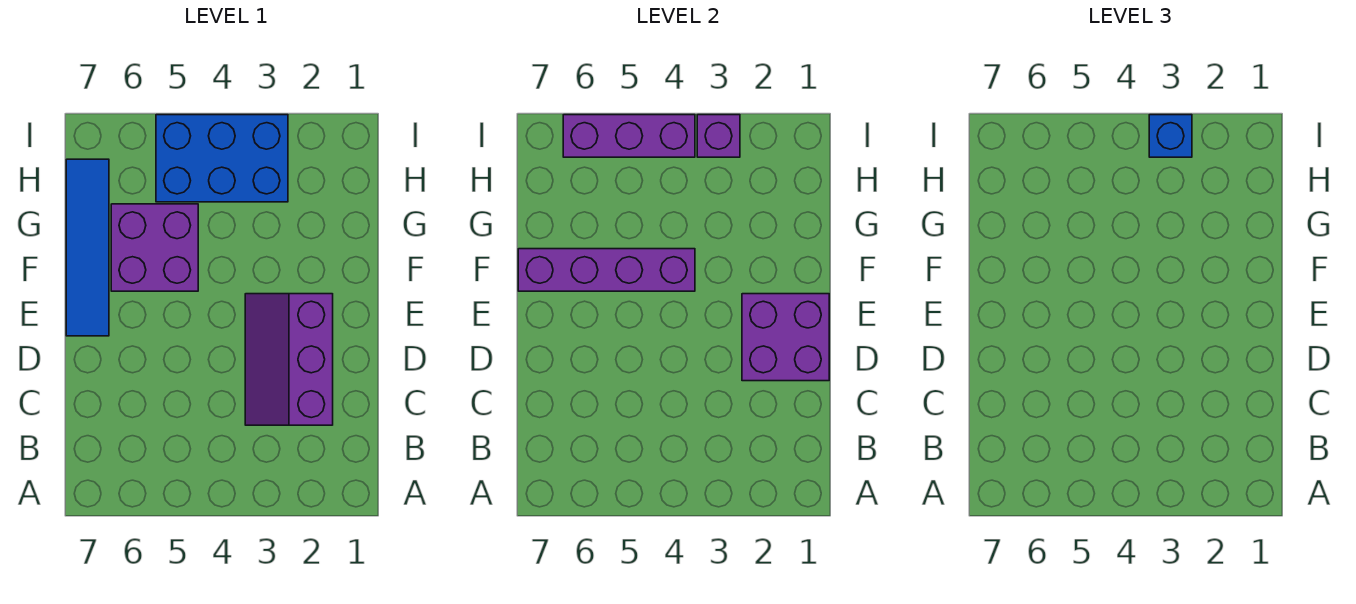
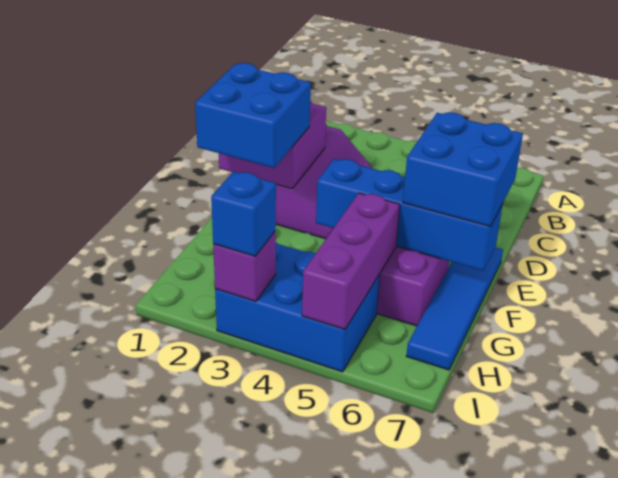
none -> blue brick E1:F2 level 3
none -> blue brick E6:F7 level 3
purple brick F4:F7 level 2 -> blue brick F4:F7 level 2
purple brick I4:I6 level 2 -> purple brick G5:I5 level 2

